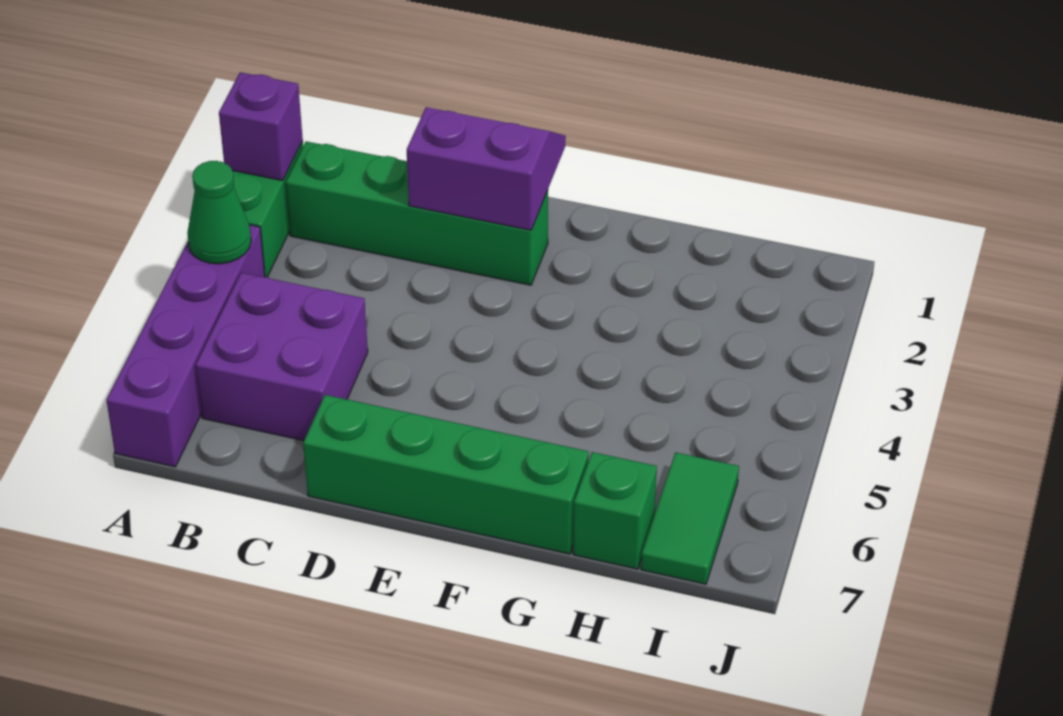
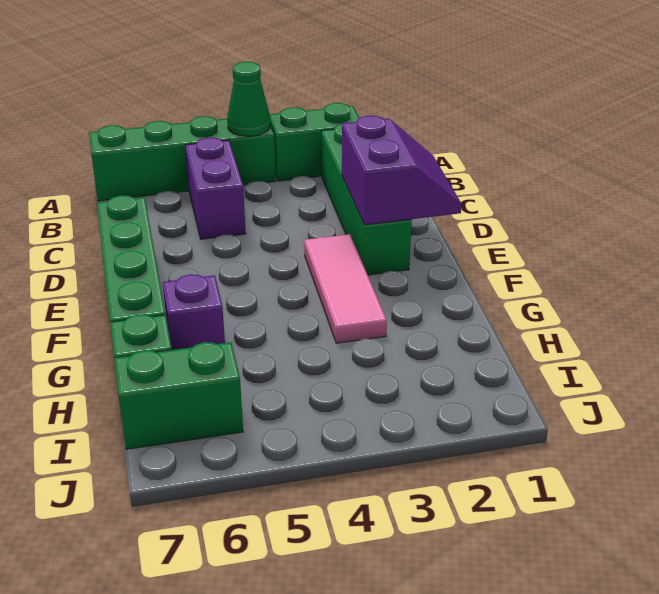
purple brick A2 level 2 -> purple brick G6 level 1
purple brick A4:A7 level 1 -> green brick A4:A7 level 1
purple brick B5:C6 level 1 -> purple brick B5:C5 level 1
none -> pink tile E3:G3 level 1
green tile I6:I7 level 1 -> green brick I6:I7 level 1

